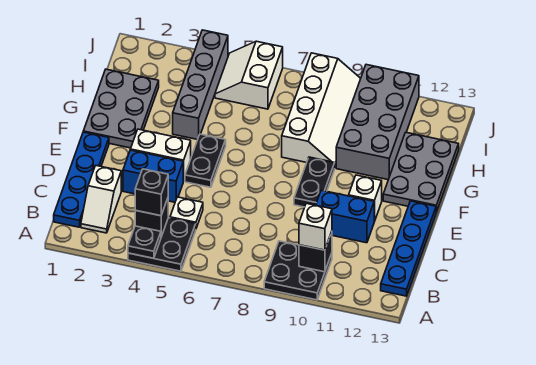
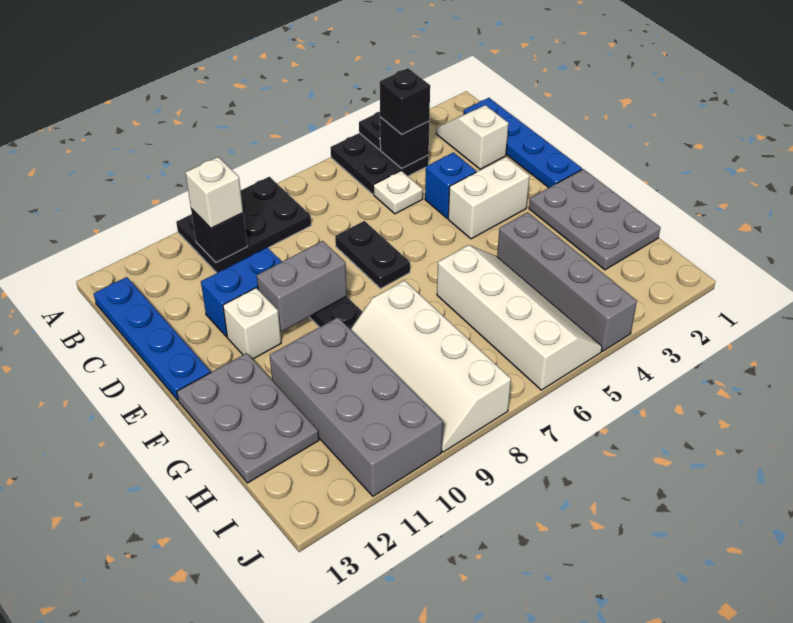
black plate A9:B10 level 1 -> black plate A8:B10 level 1
blue brick D3:D4 level 1 -> blue brick D4 level 1
black plate E5:F5 level 1 -> black plate D7:E7 level 1
none -> grey brick E9:E10 level 2
white slope I5:J6 level 1 top 6 -> white slope G5:J6 level 1 top 6

